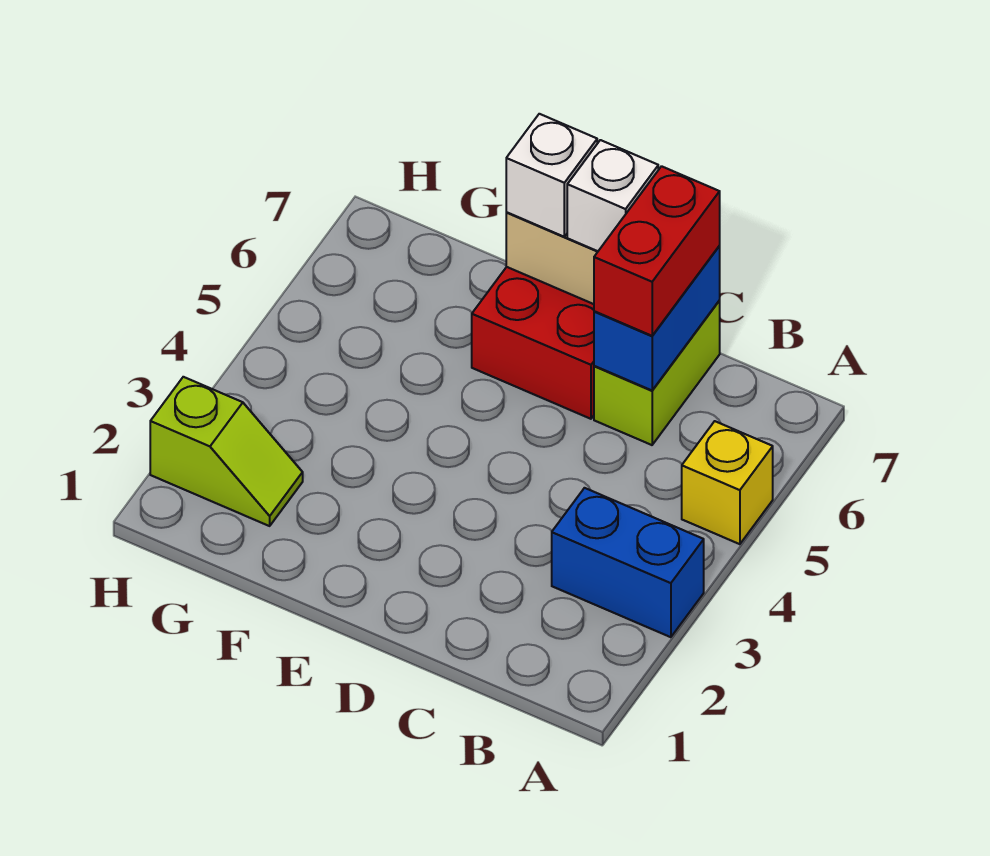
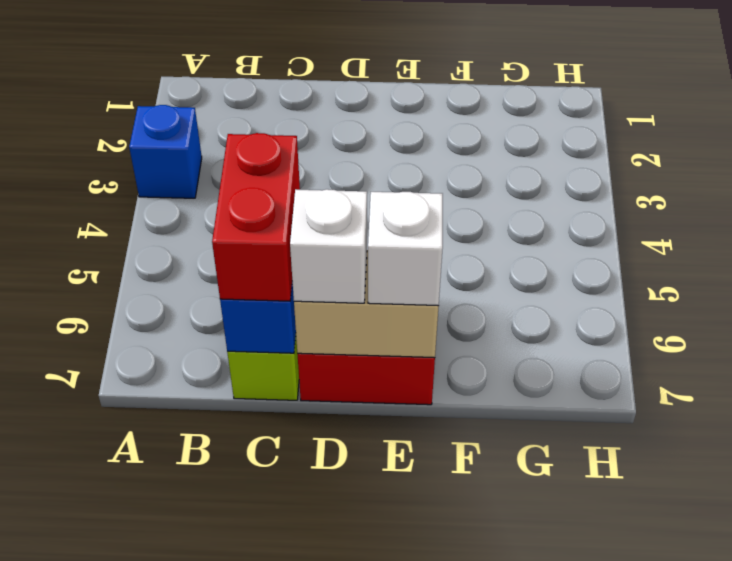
blue brick A3:B3 level 1 -> blue brick A3 level 1
yellow brick A5 level 1 -> none
lime slope G2:H2 level 1 top H -> none

